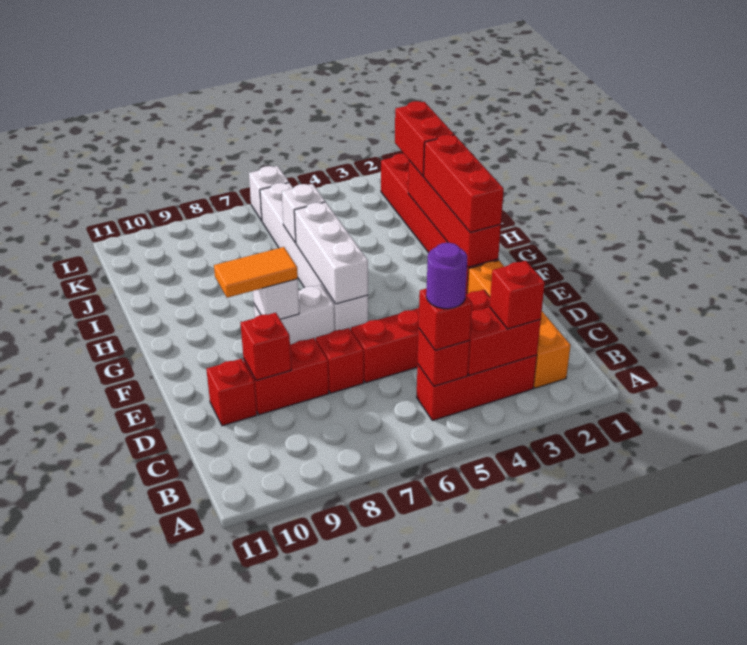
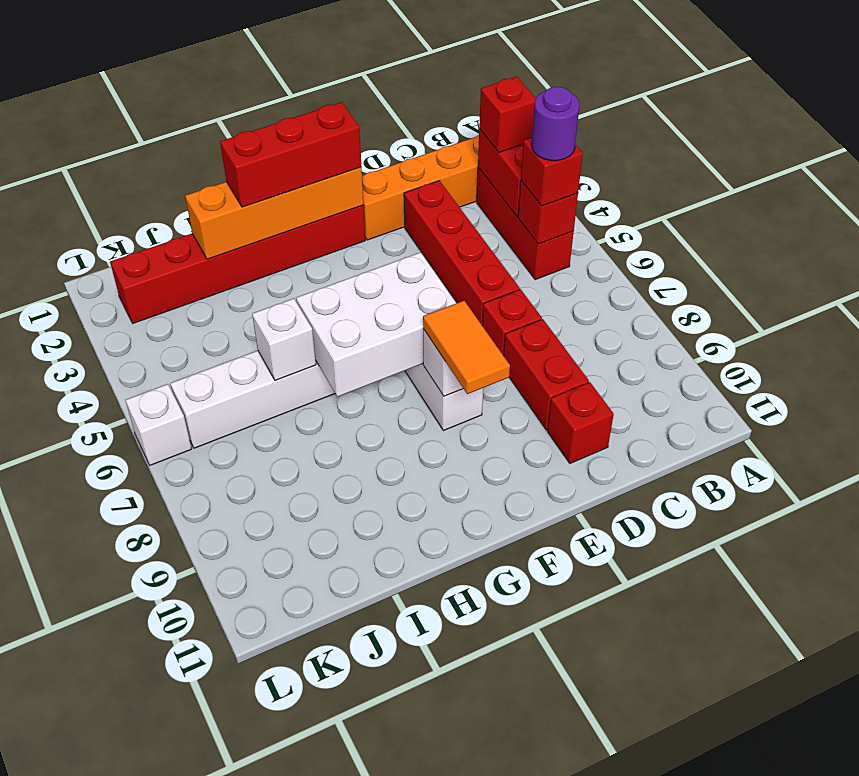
red brick D9 level 2 -> none
red brick F2:I2 level 2 -> orange brick F2:I2 level 2
white brick F6:H6 level 2 -> white brick F6:H7 level 2
red brick I2:J2 level 3 -> none

